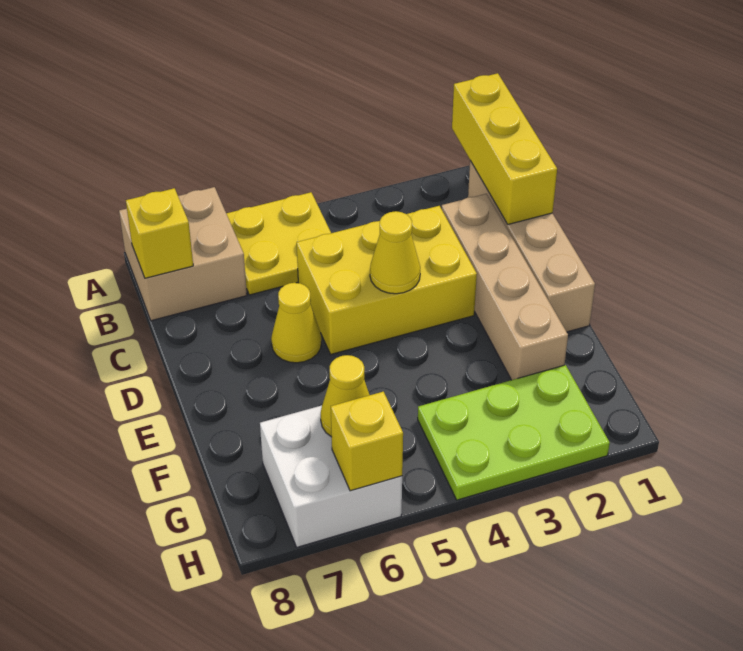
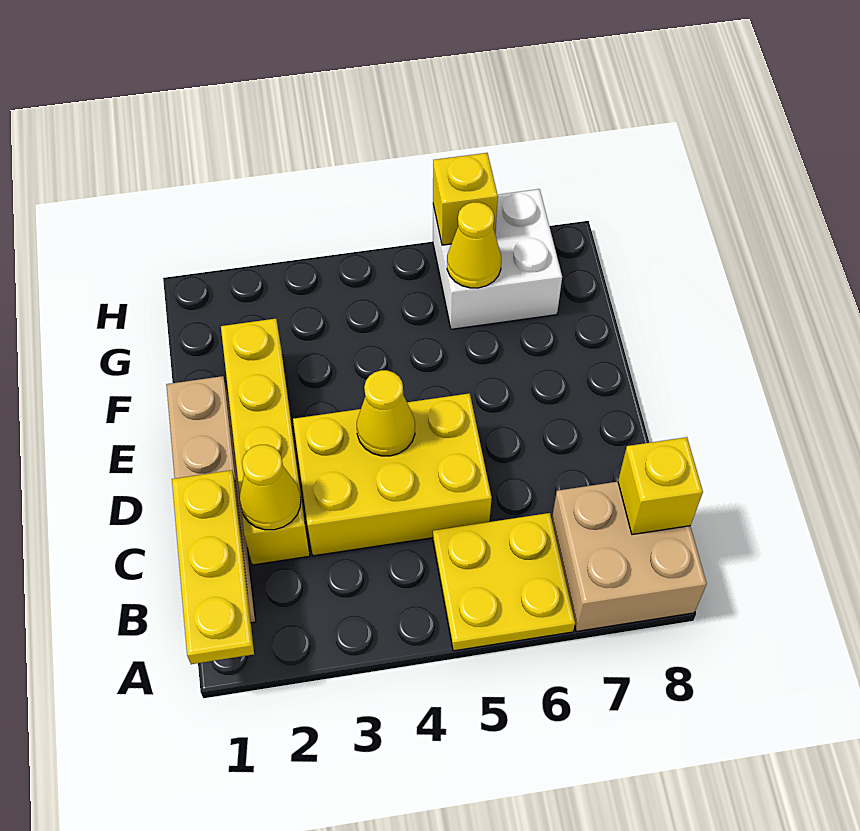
yellow brick A1:C1 level 2 -> yellow plate A1:C1 level 2
tan brick C2:F2 level 1 -> yellow brick C2:F2 level 1
yellow cone D6 level 1 -> yellow cone C2 level 2
lime plate G2:H4 level 1 -> none

